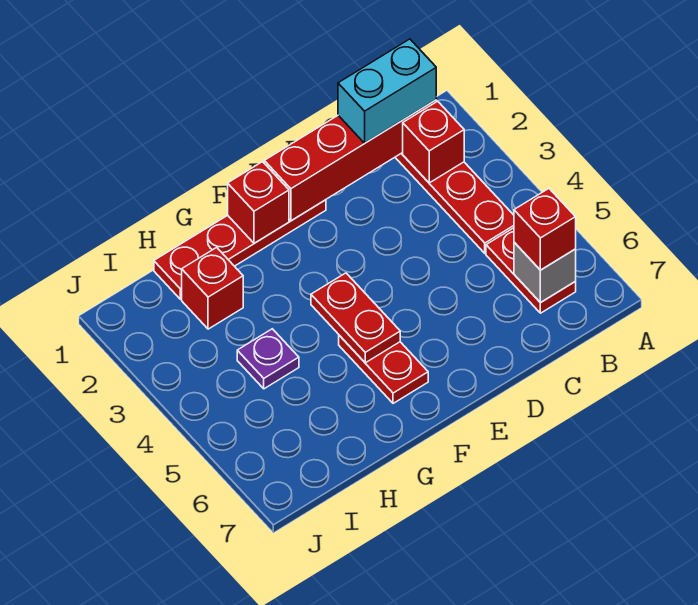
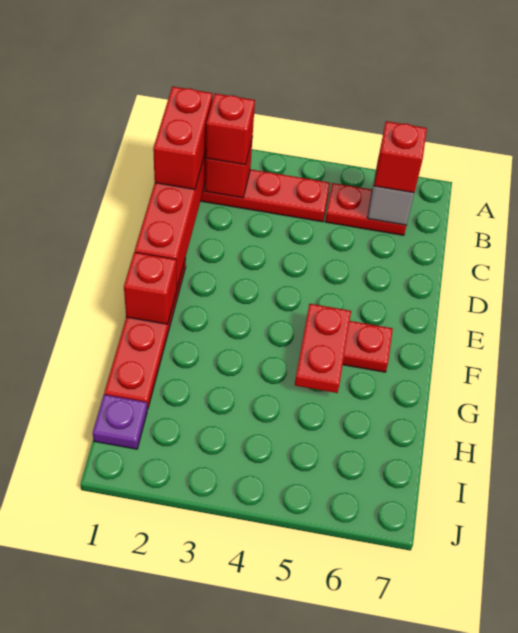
cyan brick B1:C1 level 3 -> red brick B1:C1 level 3
red plate F4:F5 level 2 -> red plate F5:G5 level 2
red brick H2 level 1 -> red brick B2 level 3
purple plate H4 level 1 -> purple plate I1 level 1

